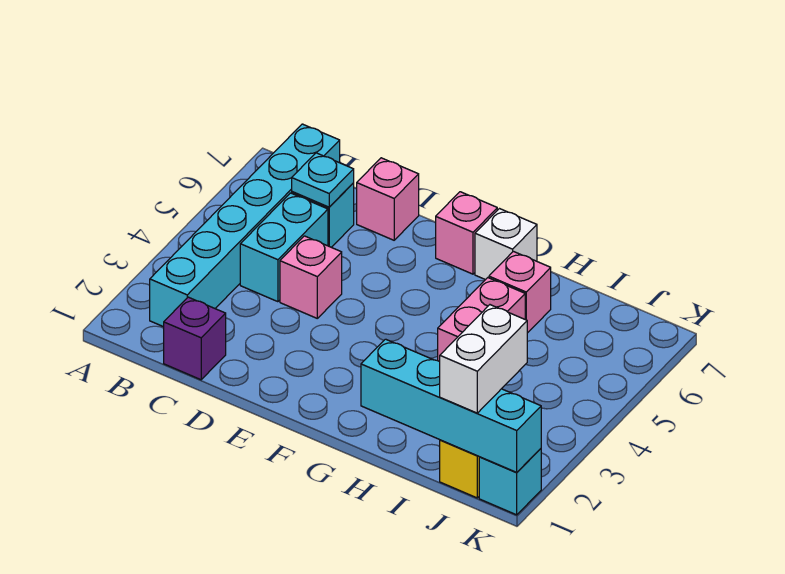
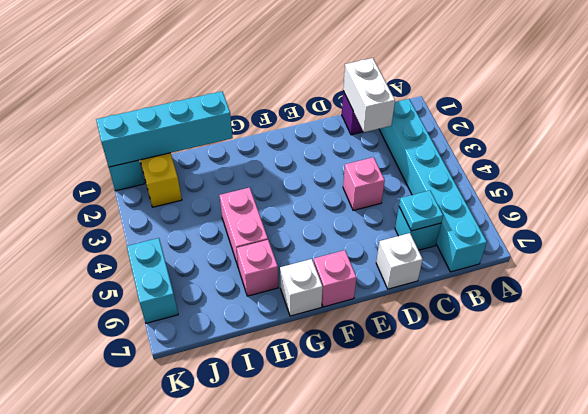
cyan brick C4:C5 level 1 -> cyan brick K5:K6 level 1
pink brick D7 level 1 -> white brick D7 level 1
white brick J1:J2 level 3 -> white brick C1:C2 level 2

